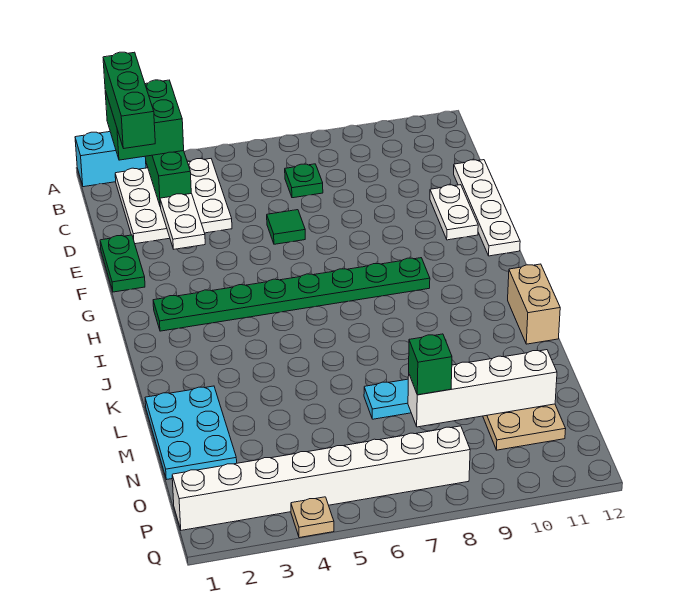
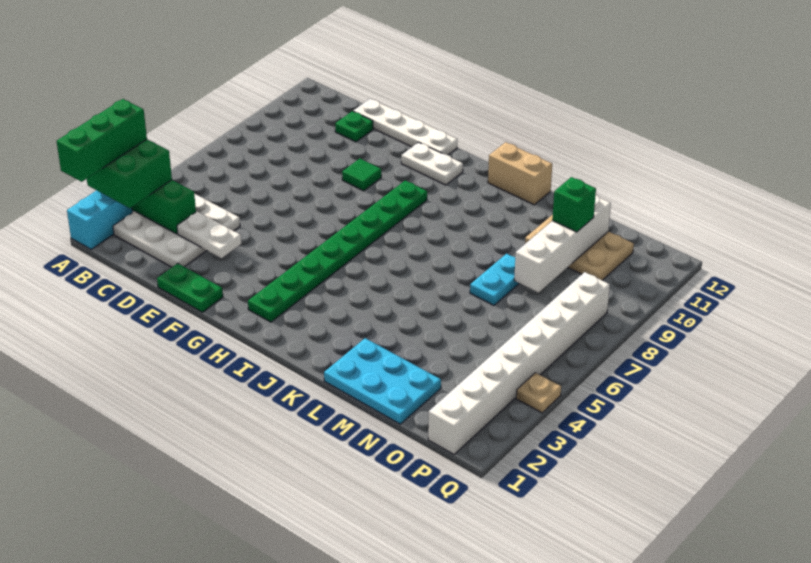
green brick A2:C2 level 4 -> green brick A1:A3 level 4
green plate C7 level 1 -> green plate D11 level 1
green tile E6 level 1 -> green tile F9 level 1
white plate E11:F11 level 1 -> white plate G11:H11 level 1
green brick N8 level 3 -> green brick N10 level 3

